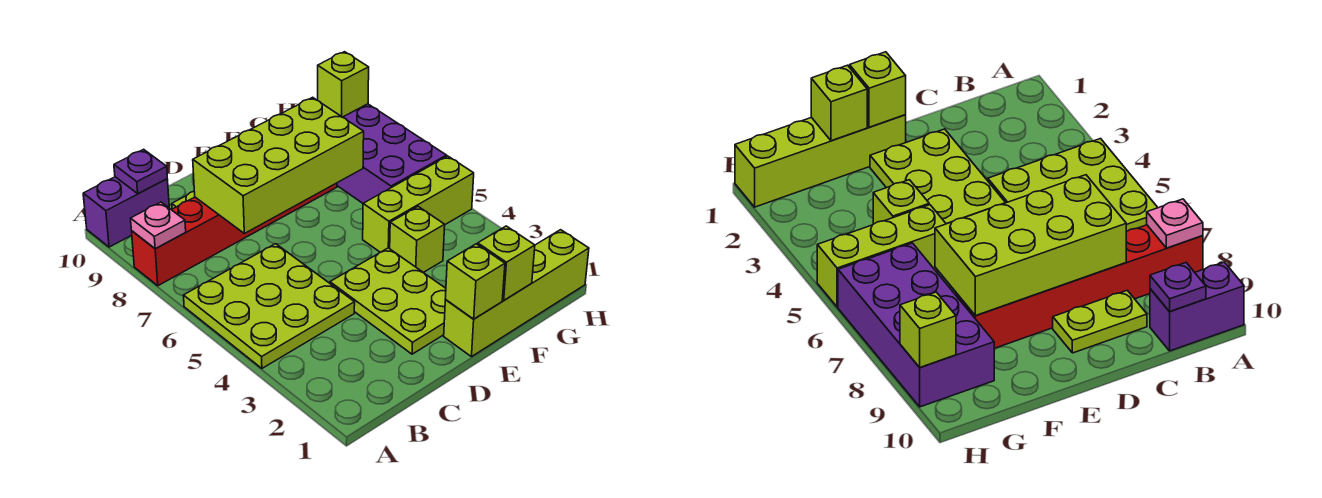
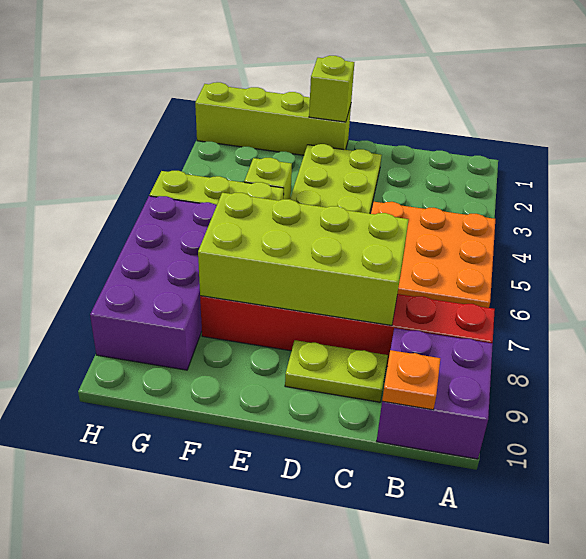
lime plate A4:C6 level 1 -> orange plate A4:C6 level 1
pink plate A8 level 2 -> none
purple brick A10:B10 level 1 -> purple brick A9:B10 level 1
purple plate B10 level 2 -> orange plate B10 level 2
lime brick F1 level 2 -> none
lime brick H9 level 2 -> none

